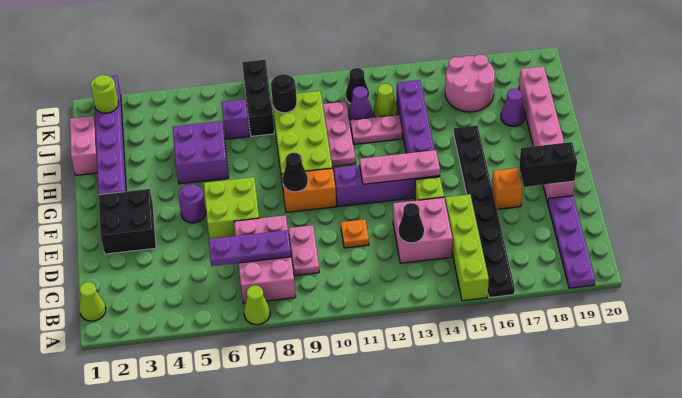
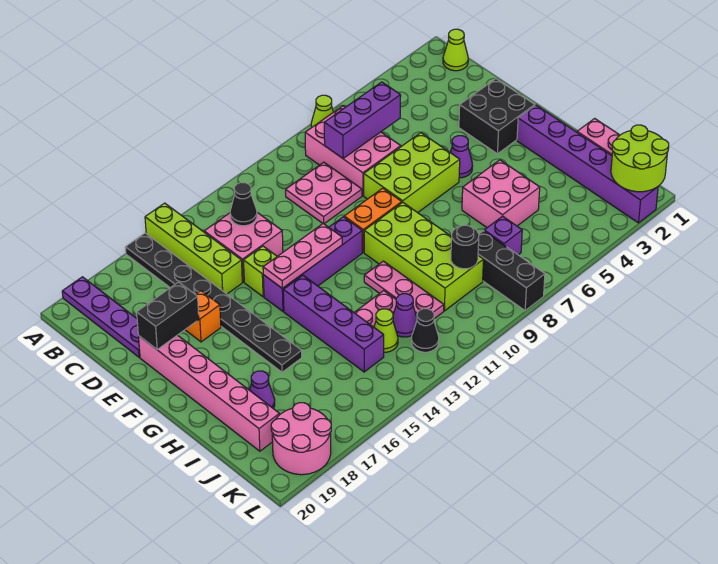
purple plate C6:C8 level 2 -> purple brick C6:C8 level 2
pink plate C9:D9 level 1 -> pink plate C9:D10 level 1
orange plate D11 level 1 -> none
lime brick E6:F7 level 1 -> lime brick E6:F8 level 1
purple round brick F5 level 1 -> purple cone F5 level 1
black cone F9 level 2 -> none
purple brick H5:I6 level 1 -> pink brick H5:I6 level 1
pink round brick J16:K17 level 1 -> pink round brick K18:L19 level 1
lime round brick K2 level 2 -> lime round brick K1:L2 level 2

